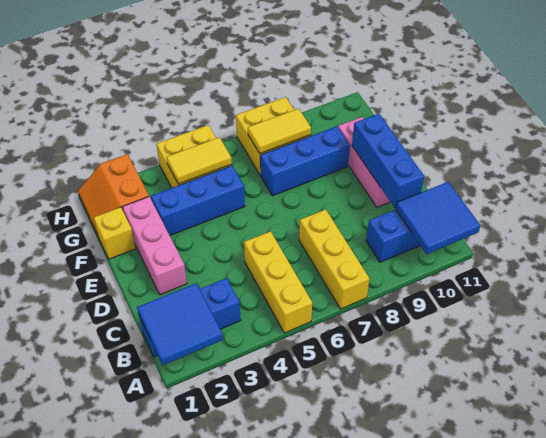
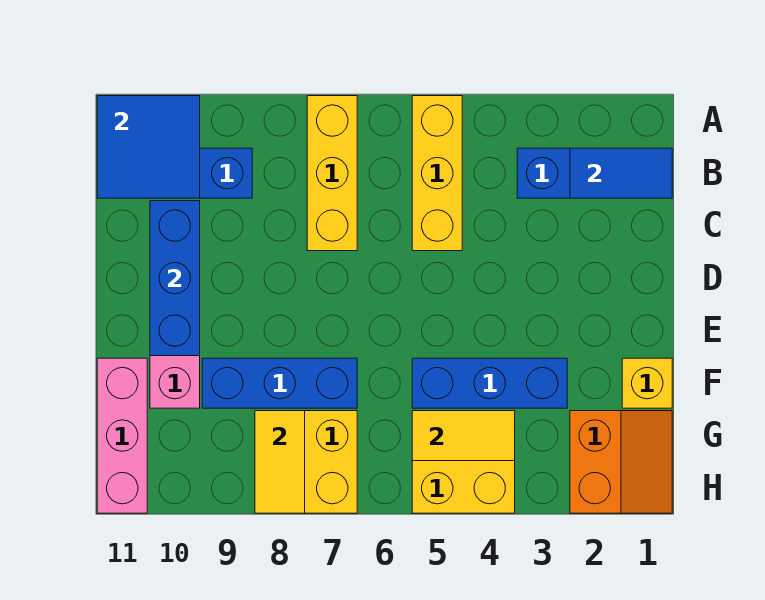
blue tile A1:B2 level 2 -> blue tile B1:B2 level 2
pink brick D2:F2 level 1 -> pink brick F11:H11 level 1
yellow tile G7:G8 level 2 -> yellow tile G8:H8 level 2

